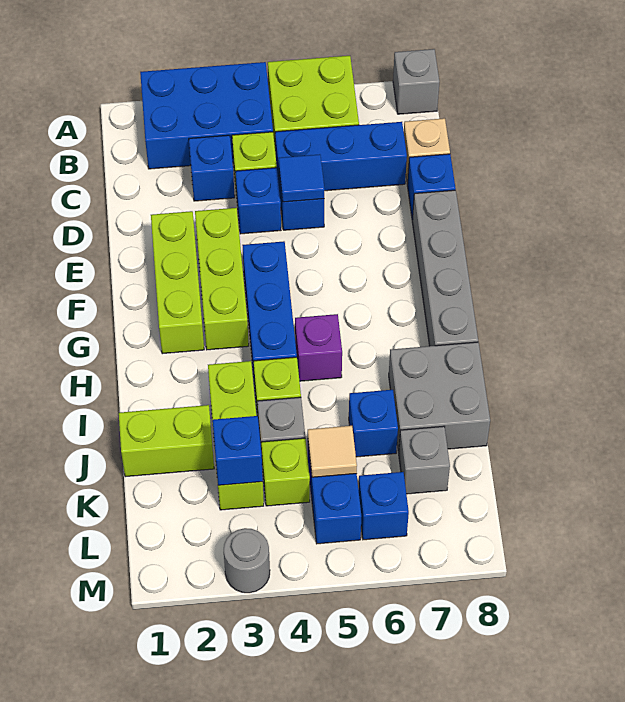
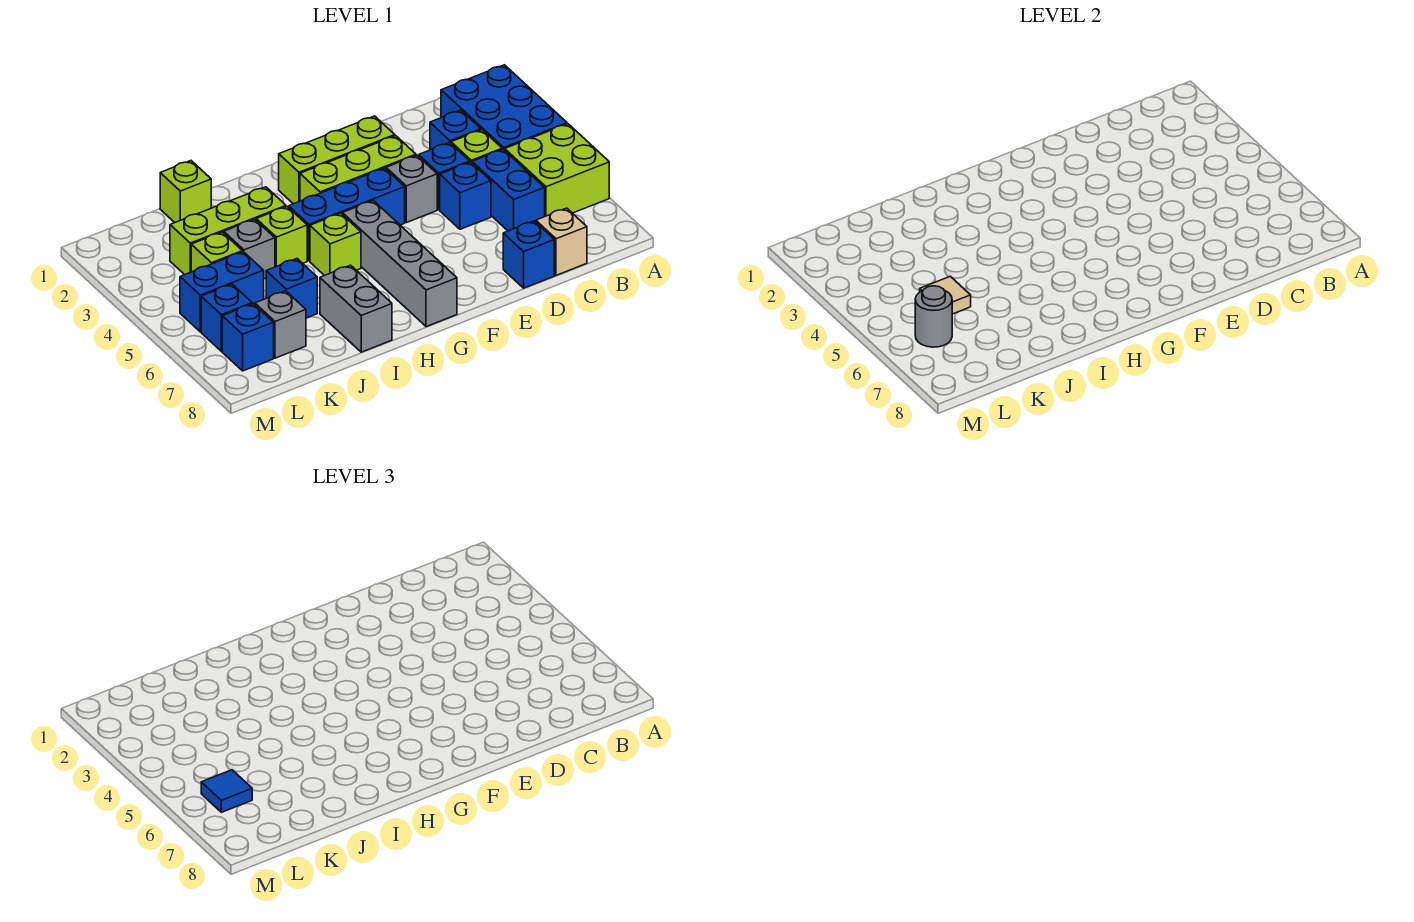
grey brick A8 level 1 -> grey brick E4 level 1
blue brick C5:C7 level 1 -> blue brick C5:C6 level 1
blue tile D5 level 2 -> blue tile L6 level 3
grey brick E8:H8 level 1 -> grey brick G5:G8 level 1
purple brick H5 level 1 -> lime brick H5 level 1
grey brick I7:J8 level 1 -> grey brick I7:I8 level 1
lime brick J1:J2 level 1 -> lime brick J1 level 1
blue brick K3 level 2 -> blue brick L7 level 1
grey round brick M3 level 1 -> grey round brick L6 level 2

